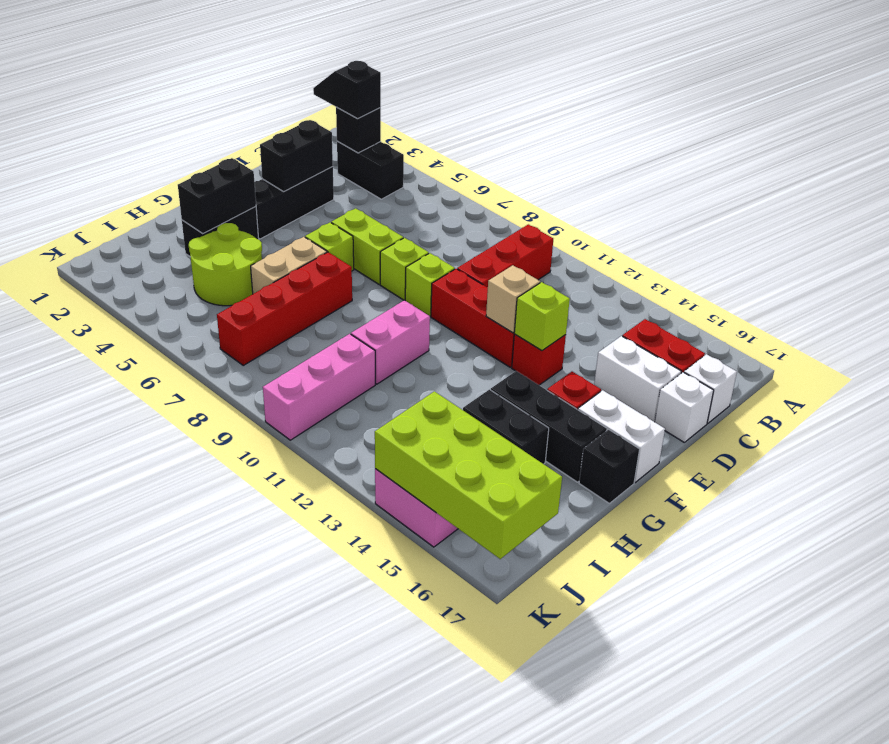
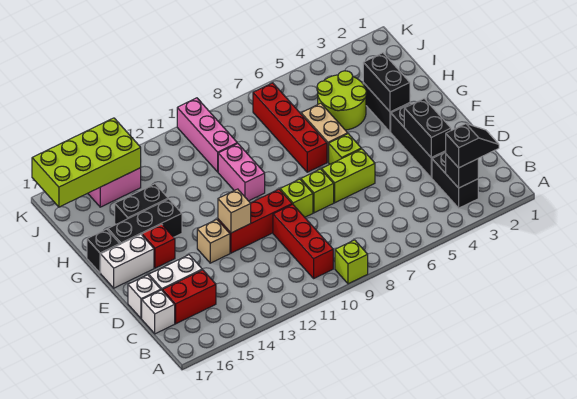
black brick B3:B4 level 1 -> black brick B3:C3 level 1
red brick E13 level 1 -> tan brick E13 level 1
lime brick E13 level 2 -> lime brick A9 level 1

